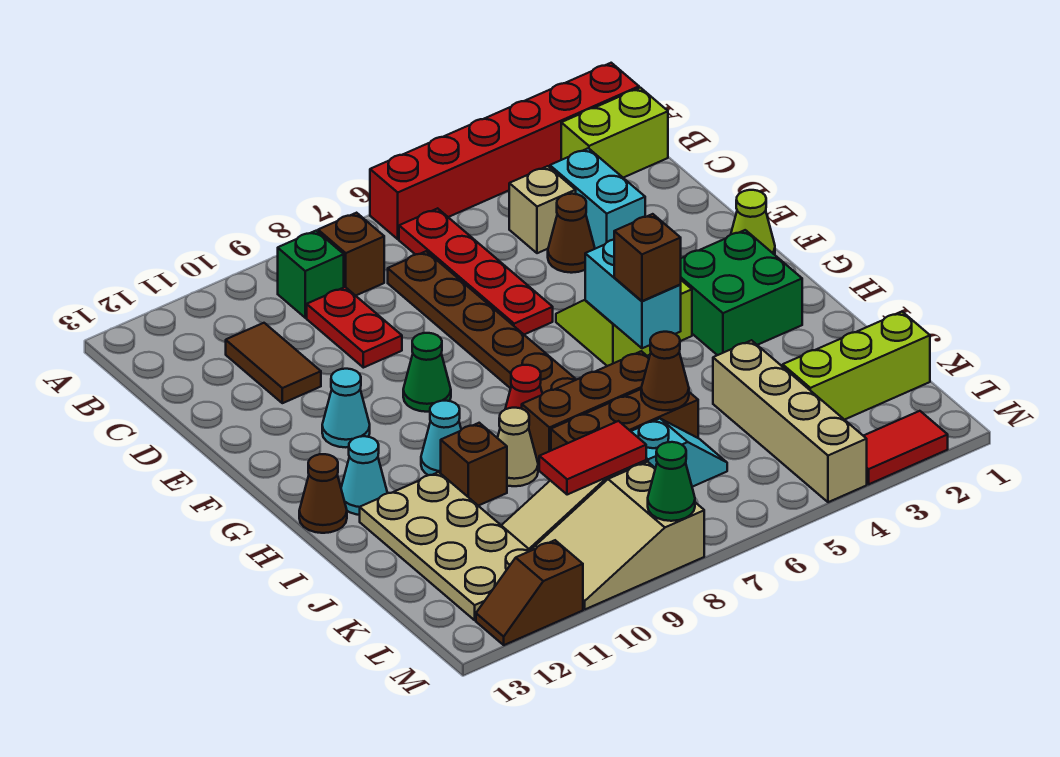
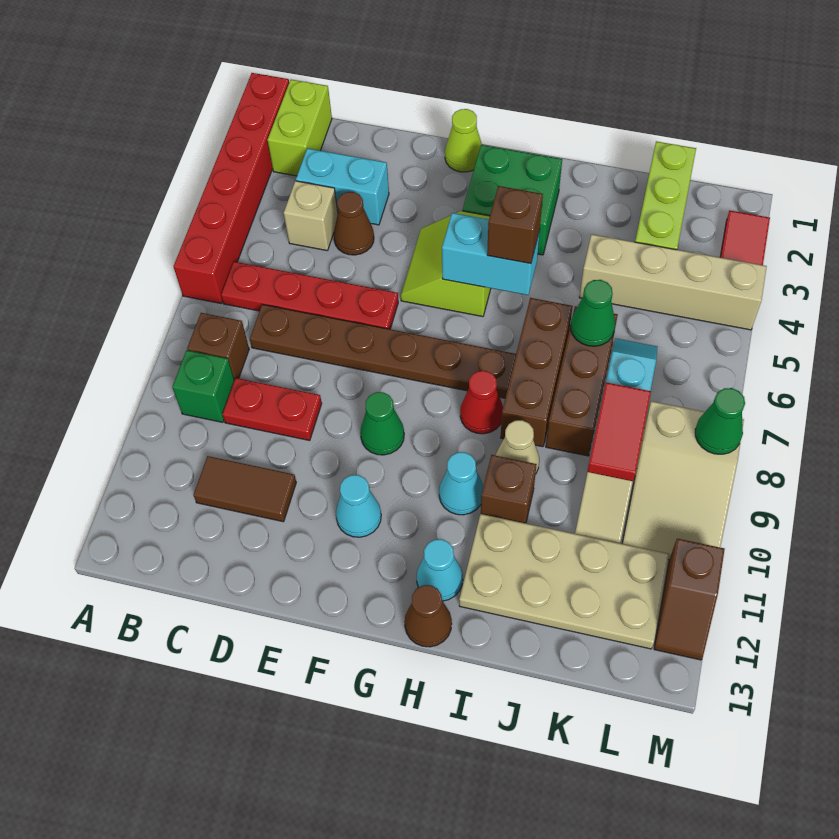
brown cone J6 level 2 -> green cone J6 level 2

